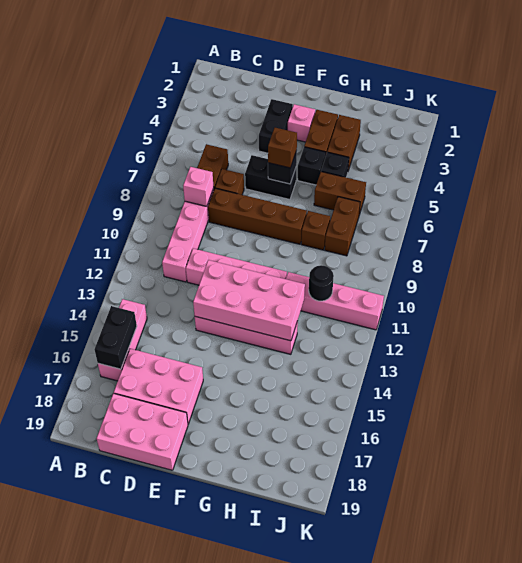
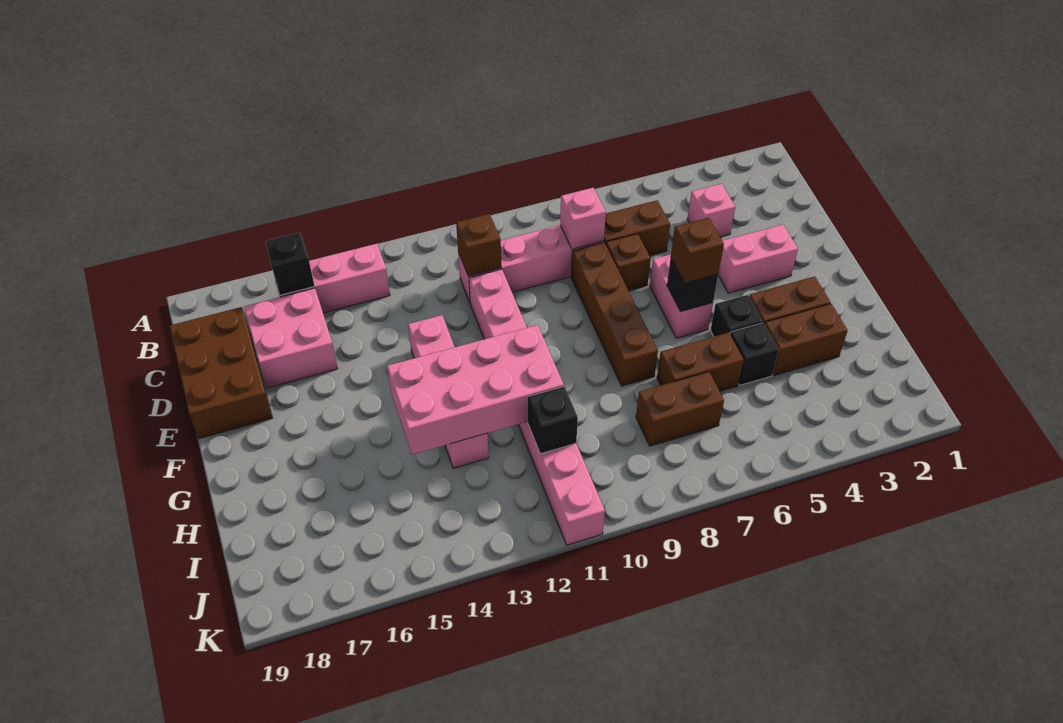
black brick B15:B16 level 2 -> black brick B16 level 2
pink brick C16:E17 level 1 -> pink brick C16:D17 level 1
pink brick C18:E19 level 1 -> brown brick C18:E19 level 1
black brick E3:E4 level 1 -> pink brick E3:E4 level 1
black brick E6:F6 level 1 -> pink brick E6:F6 level 1
pink brick E12:H13 level 2 -> pink brick G11:H14 level 2
pink brick F3 level 1 -> pink brick C4 level 1
brown brick H6:I6 level 1 -> brown brick H6:H7 level 1
brown brick H8 level 1 -> brown brick C11 level 2
black round brick I11 level 2 -> black brick I11 level 2

